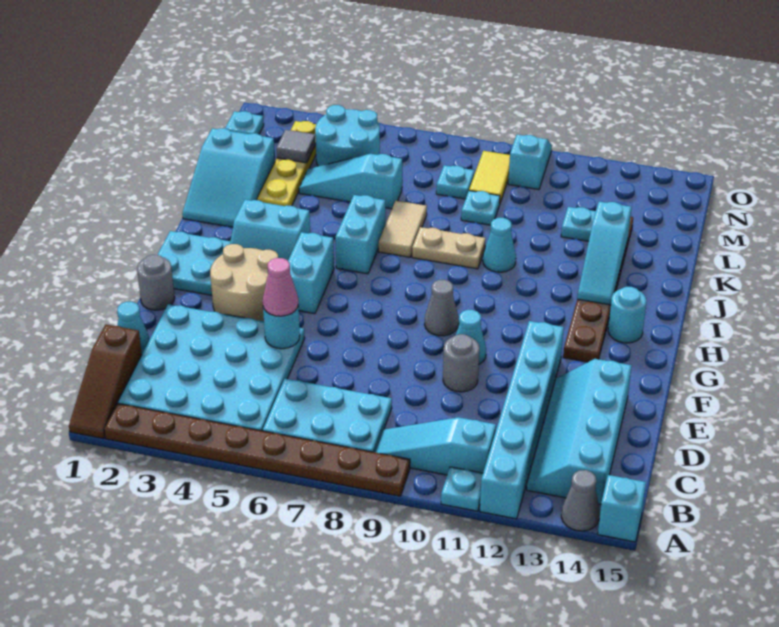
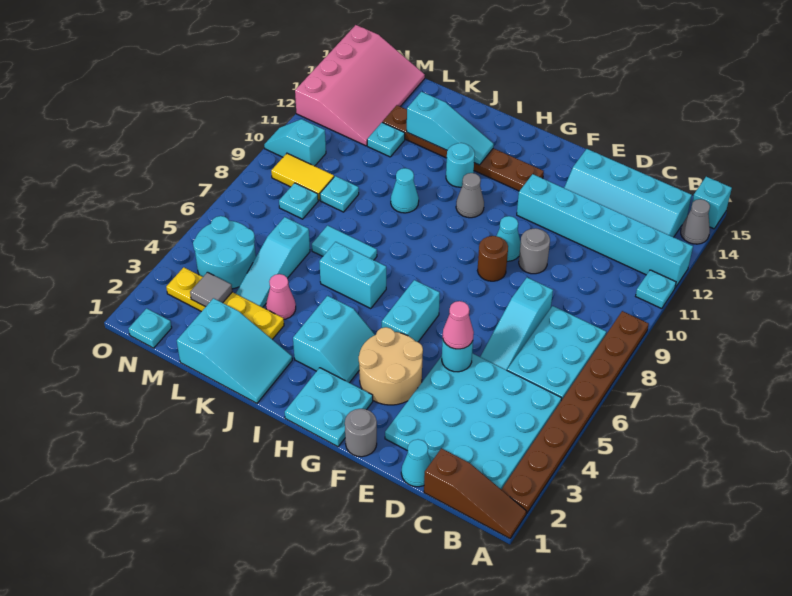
cyan slope B9:B11 level 1 top 11 -> cyan slope D6:D8 level 1 top 8
none -> brown round brick F9 level 1
cyan brick G5:H5 level 1 -> cyan brick G5:G6 level 1
grey cone G9 level 1 -> grey cone H11 level 1
cyan round brick H14 level 1 -> cyan round brick I12 level 1
tan tile J7:K7 level 1 -> cyan tile J7:K7 level 1
tan plate J8:J9 level 1 -> none
none -> pink cone K4 level 1
none -> pink slope M12:O15 level 1 top O

